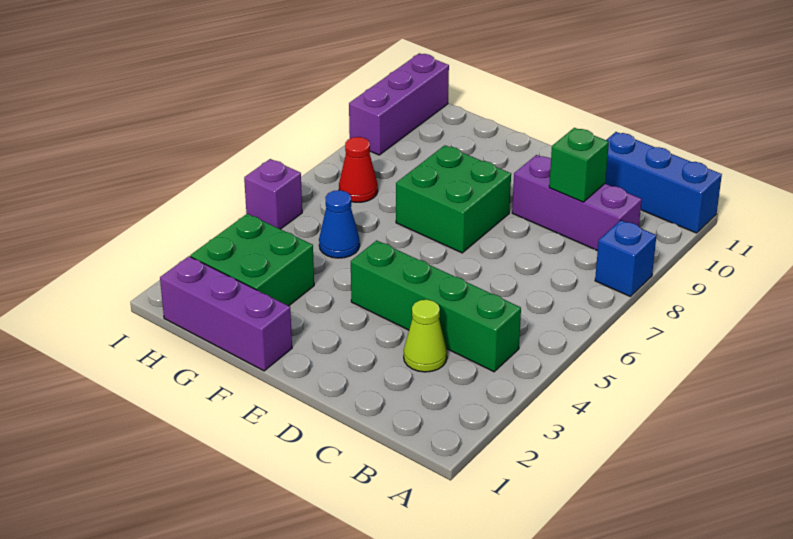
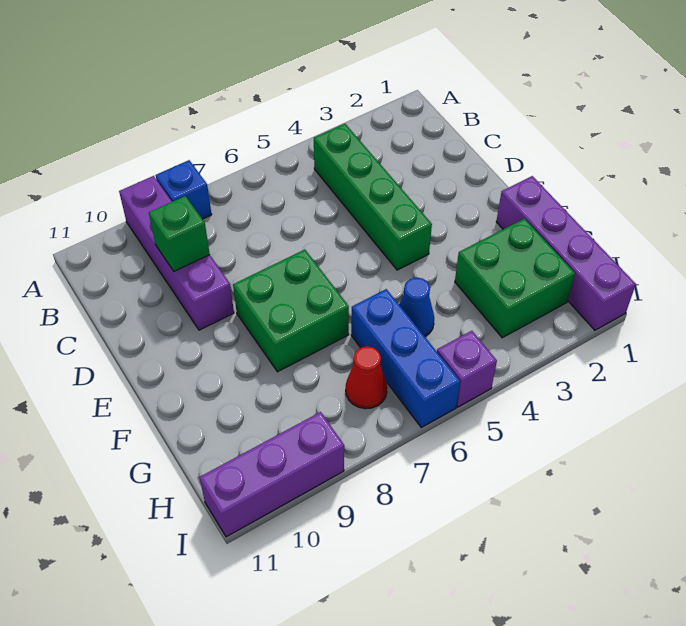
blue brick A11:C11 level 1 -> blue brick G6:I6 level 1
purple brick B9:D9 level 1 -> purple brick A9:D9 level 1
lime cone C3 level 1 -> none
purple brick F1:H1 level 1 -> purple brick F1:I1 level 1

